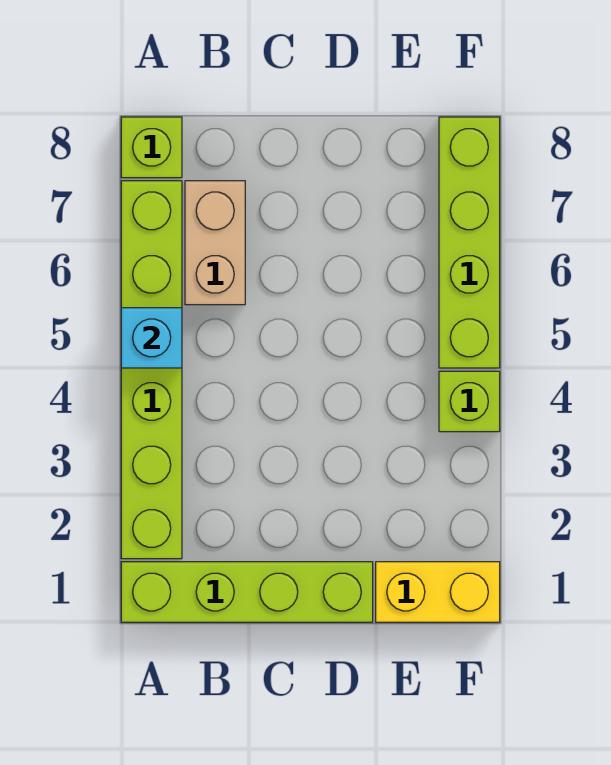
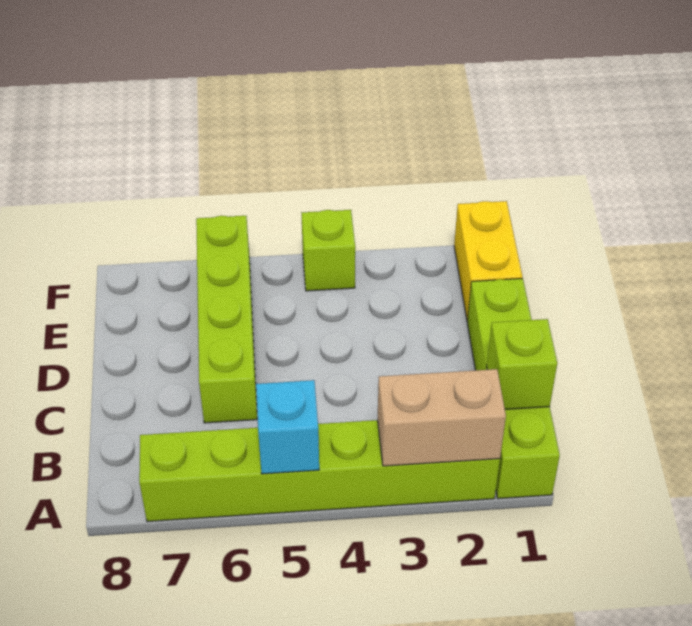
lime brick A8 level 1 -> lime brick B1 level 2
tan brick B6:B7 level 1 -> tan brick A2:A3 level 2
lime brick F5:F8 level 1 -> lime brick C6:F6 level 1

